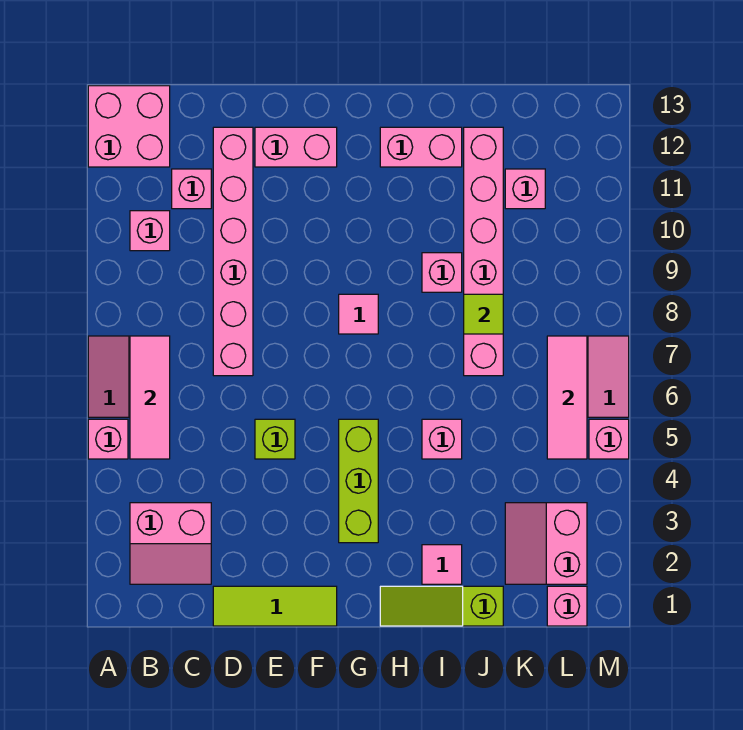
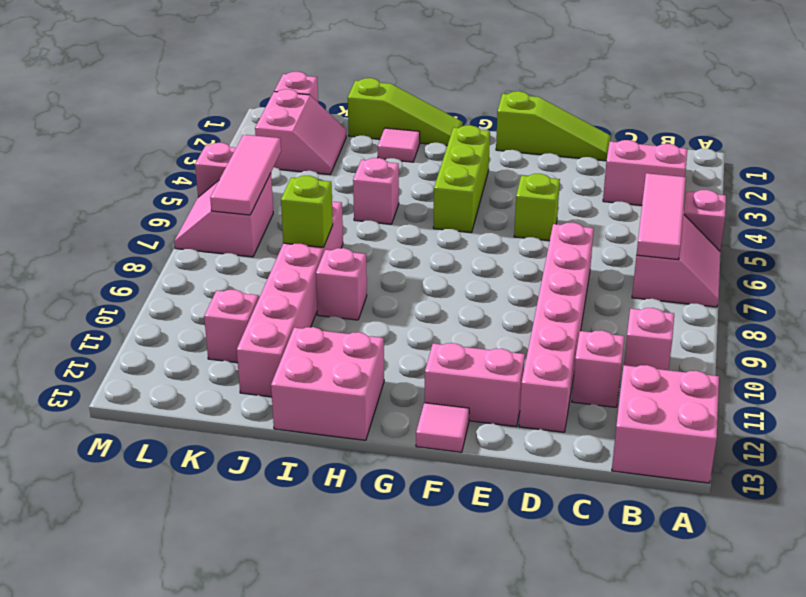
lime tile D1:F1 level 1 -> lime slope D1:F1 level 1 top F
pink tile G8 level 1 -> pink tile F13 level 1
pink brick H12:I12 level 1 -> pink brick H12:I13 level 1
lime tile J8 level 2 -> lime brick J8 level 2

